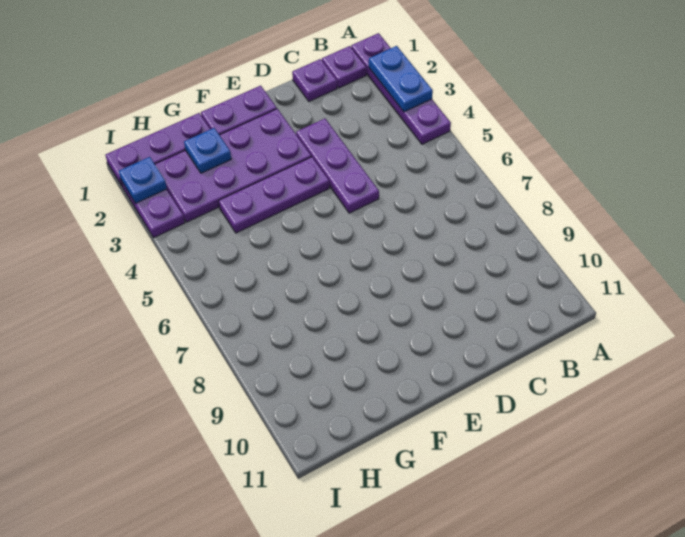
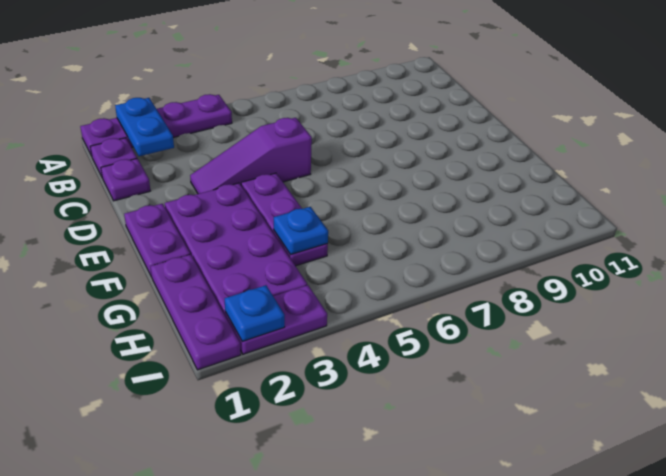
blue plate A2:A3 level 2 -> blue plate A2:B2 level 2
purple plate D3:D5 level 1 -> purple slope D3:D5 level 1 top 5
blue plate G2 level 2 -> blue plate G4 level 2

